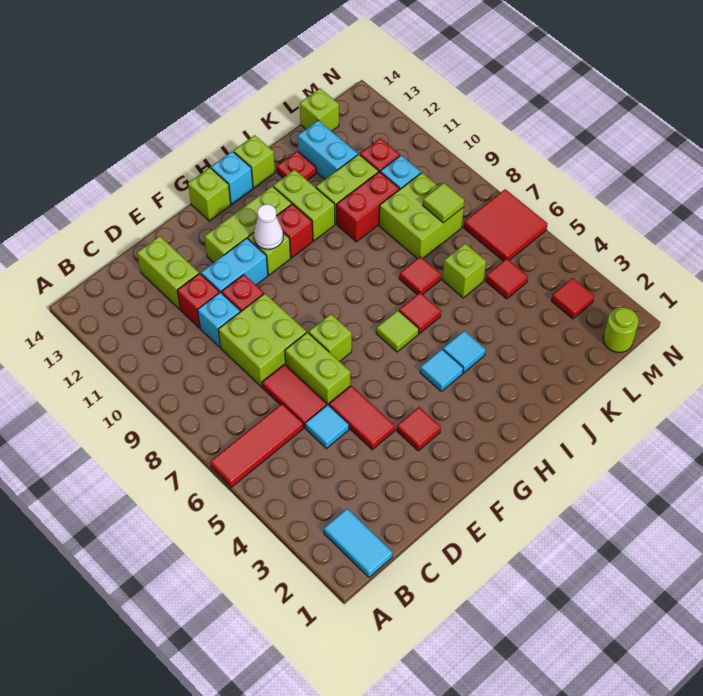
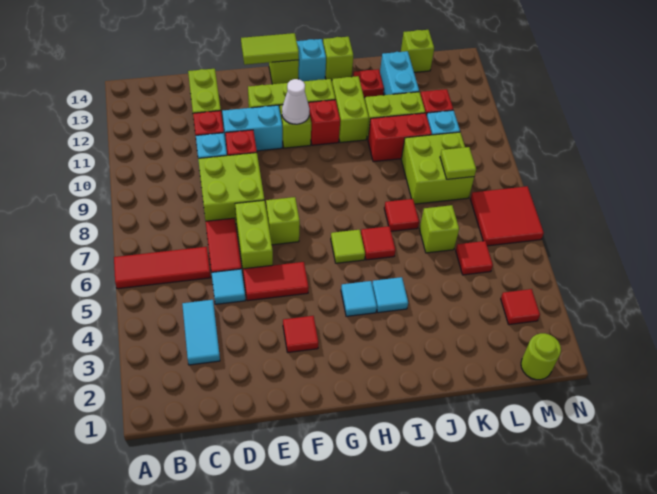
cyan tile B1:B2 level 1 -> cyan tile C3:C4 level 1
red tile E4:E5 level 1 -> red tile E5:F5 level 1
none -> lime tile F14:G14 level 2

